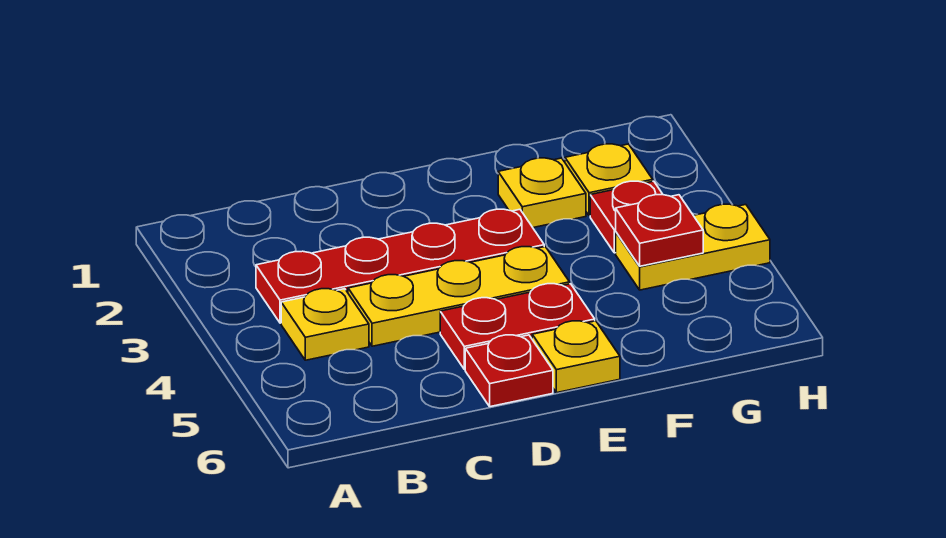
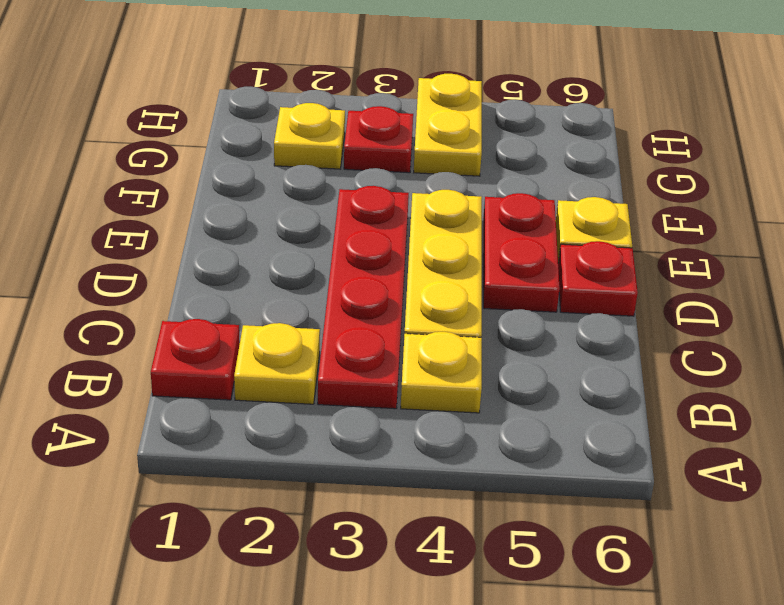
yellow plate F2 level 1 -> yellow plate B2 level 1
red plate G4 level 2 -> red plate B1 level 1

